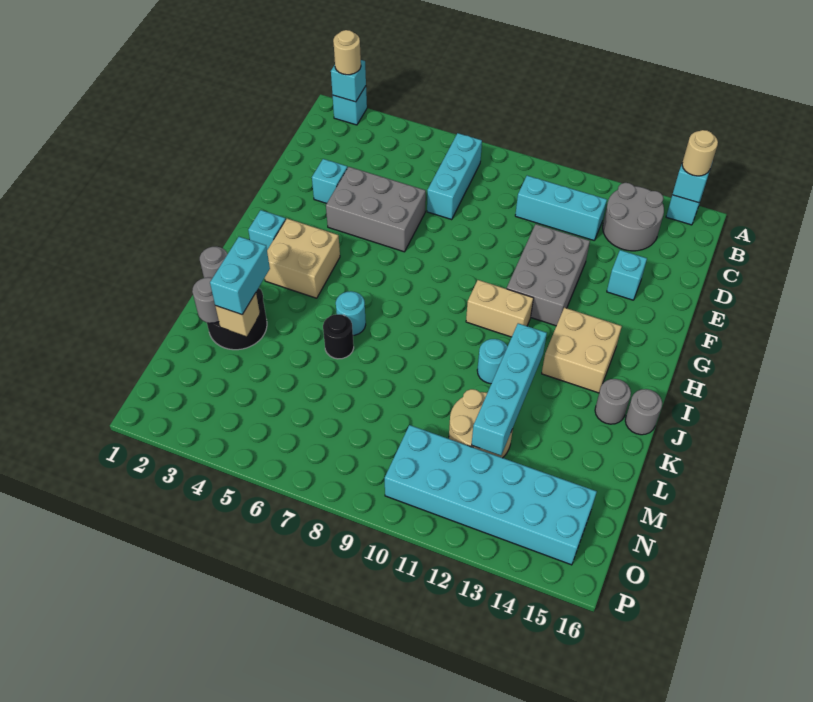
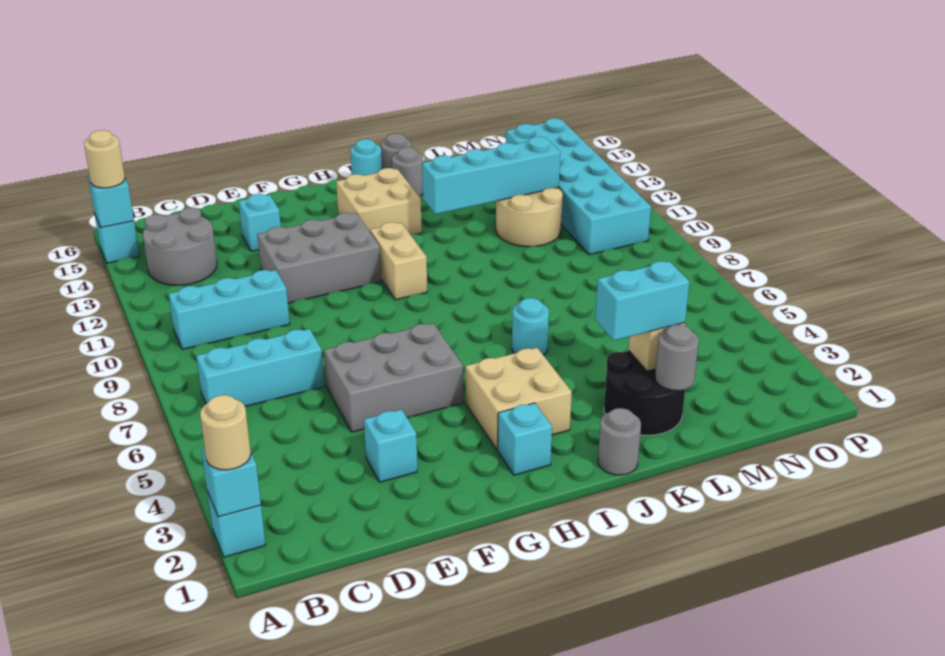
cyan brick C10:C12 level 1 -> cyan brick B10:D10 level 1
grey brick E4:F6 level 1 -> grey brick E5:G6 level 1
cyan round brick J11 level 1 -> cyan round brick I16 level 1
black round brick K6 level 1 -> none

